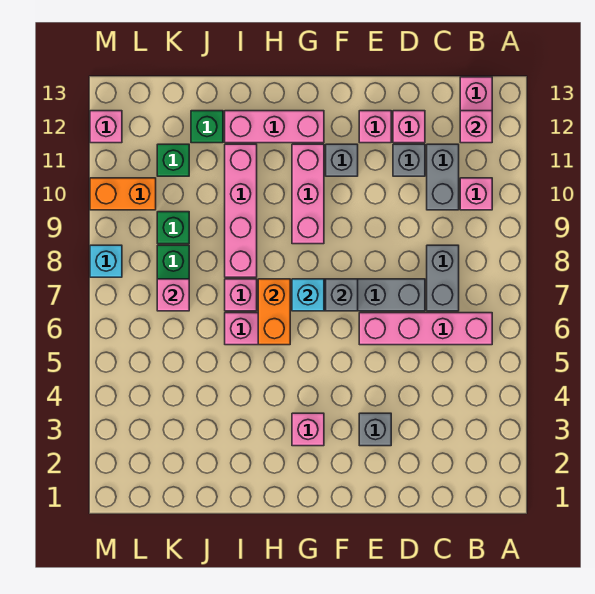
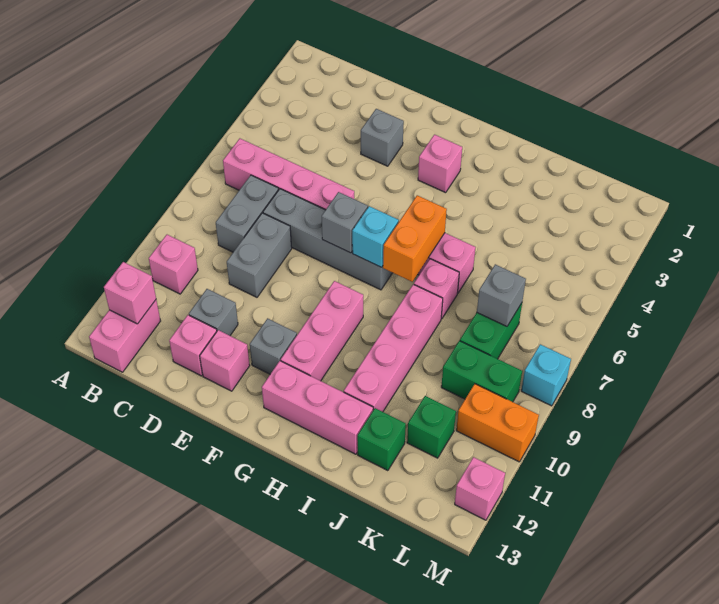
grey brick C10:C11 level 1 -> grey brick D8:D9 level 1
pink brick K7 level 2 -> grey brick K7 level 2
green brick K9 level 1 -> green brick K9:L9 level 1

